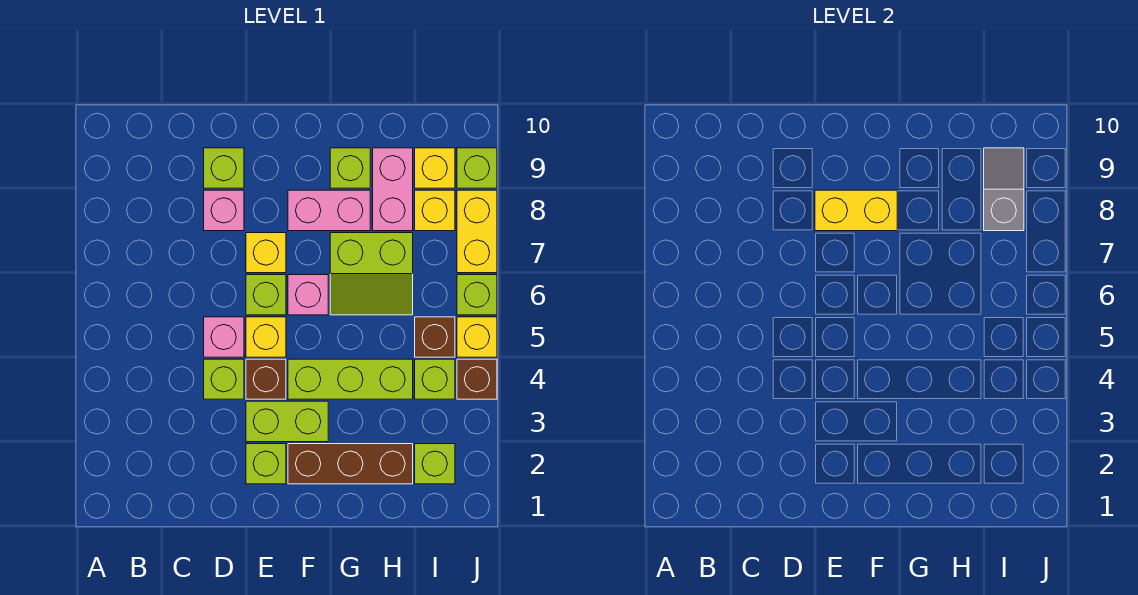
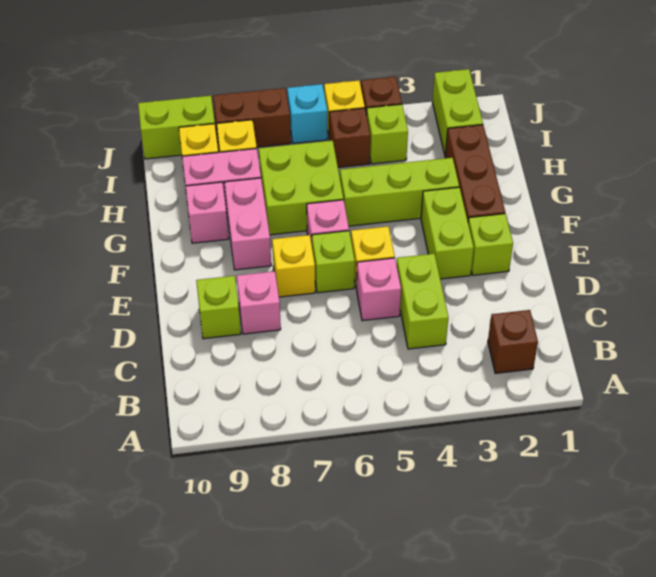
lime brick D4 level 1 -> lime brick C4:D4 level 1
brown brick E4 level 1 -> brown brick B2 level 1
yellow brick E8:F8 level 2 -> none
lime brick F4:H4 level 1 -> lime brick G3:G5 level 1
lime slope G6:H7 level 1 top 7 -> lime brick G6:H7 level 1
lime brick G9 level 1 -> pink brick G9 level 1
lime brick I2 level 1 -> lime brick I2:J2 level 1
grey slope I8:I9 level 2 top 8 -> none
lime brick J6 level 1 -> cyan brick J6 level 1
yellow brick J7:J8 level 1 -> brown brick J7:J8 level 1
lime brick J9 level 1 -> lime brick J9:J10 level 1

